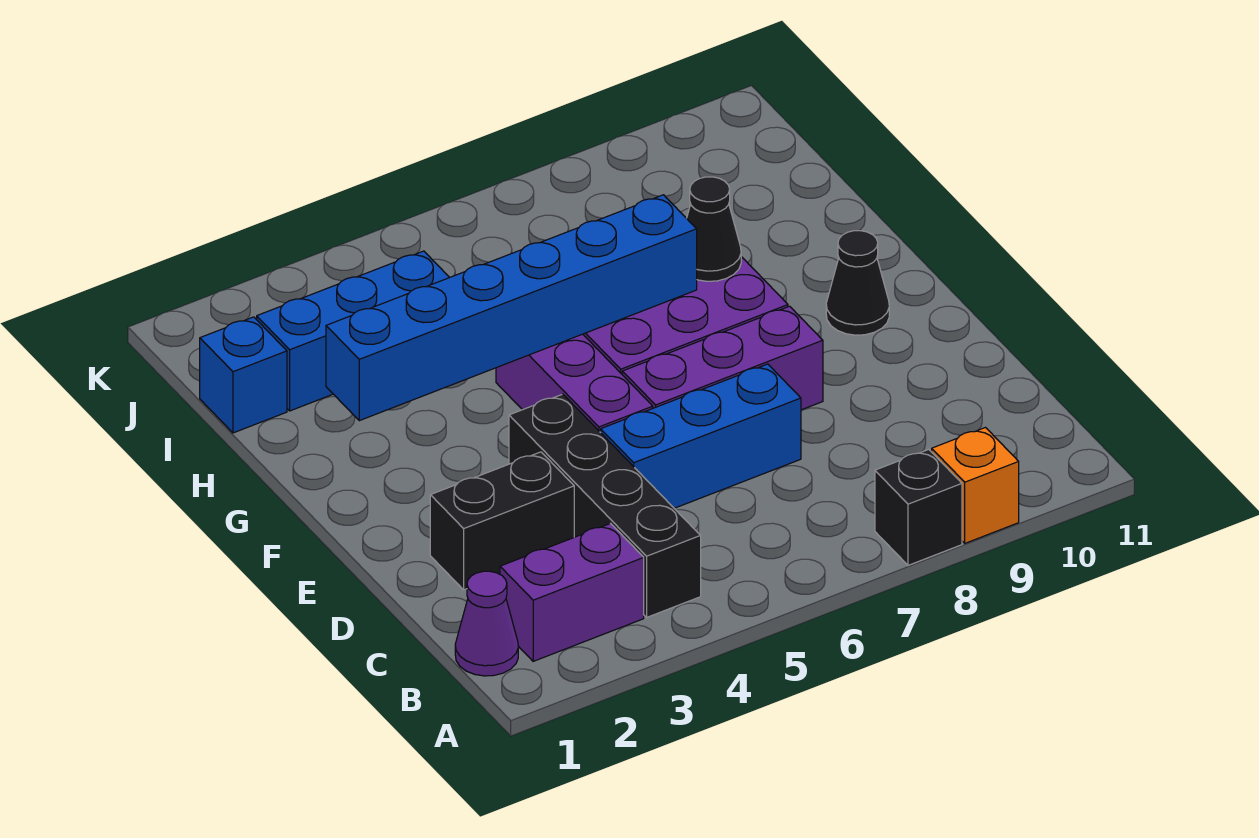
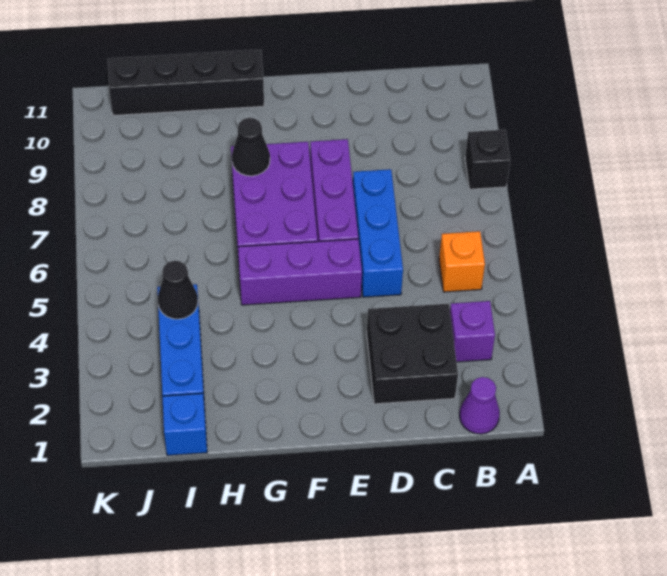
orange brick A9 level 1 -> orange brick B5 level 1
purple brick B2:B3 level 1 -> purple brick B3 level 1
black brick B4:E4 level 1 -> black brick G11:J11 level 1
black brick D2:D3 level 1 -> black brick C2:D3 level 1
black cone F10 level 1 -> black cone I4 level 2
blue brick G2:G7 level 2 -> none

